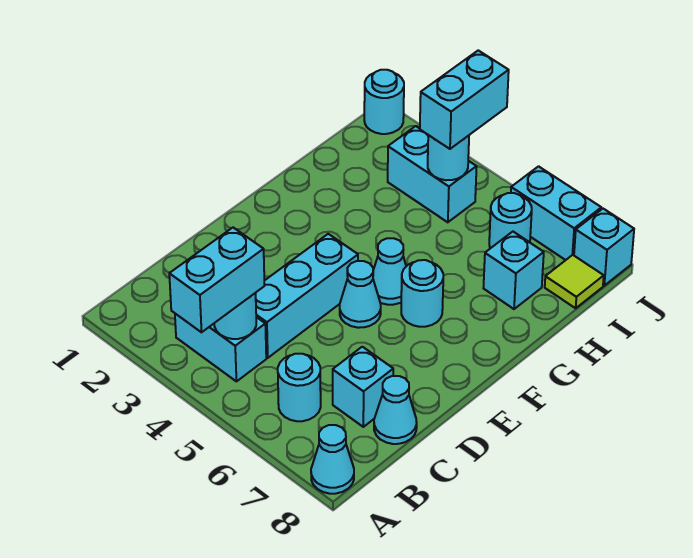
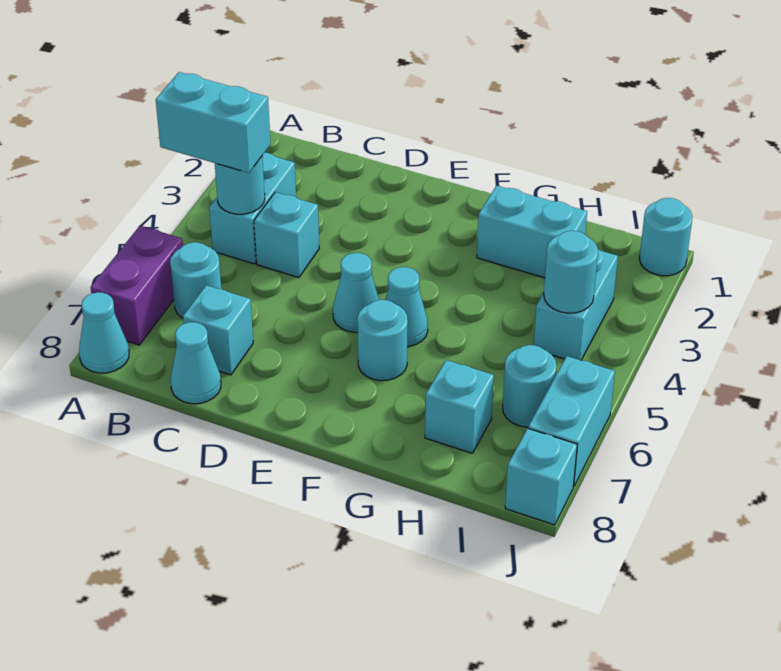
none -> purple brick A6:A7 level 1
cyan brick C4:E4 level 1 -> cyan brick C4 level 1
cyan brick I4:J4 level 3 -> cyan brick G2:H2 level 1
lime tile I8 level 1 -> none

